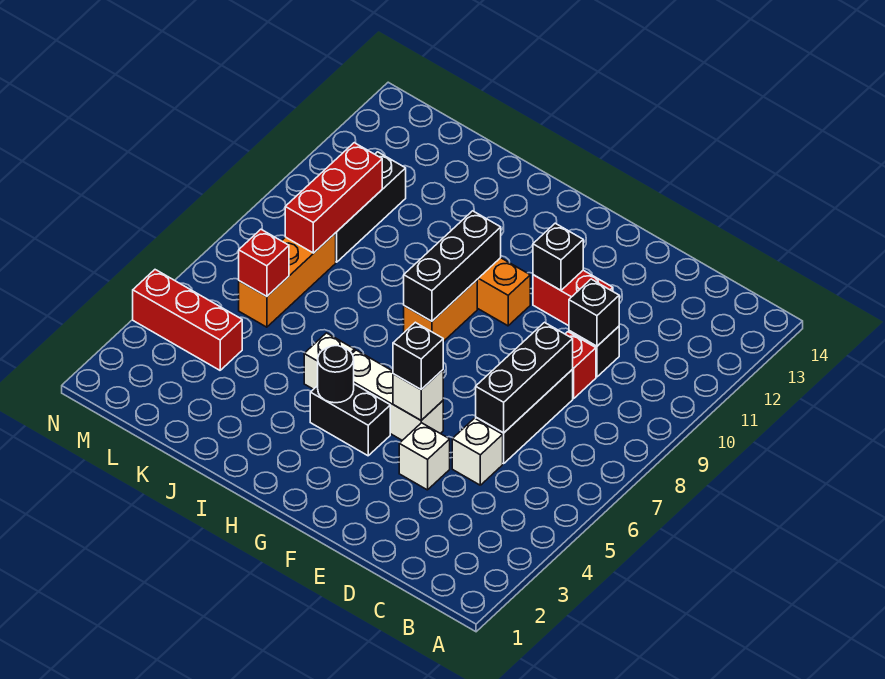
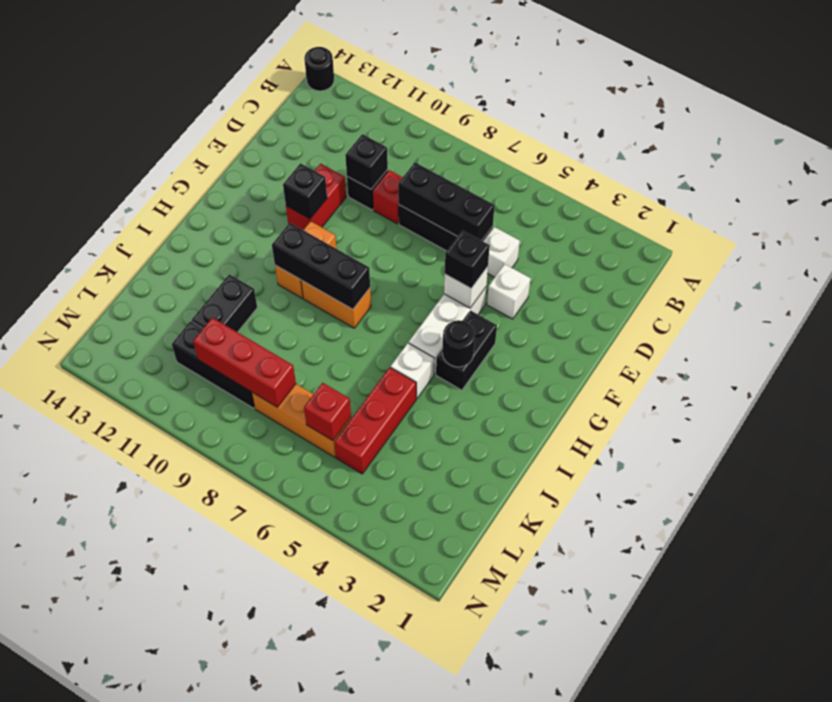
none -> black round brick A14 level 1
none -> black brick J11:K11 level 1
red brick L4:N4 level 1 -> red brick J5:L5 level 1

